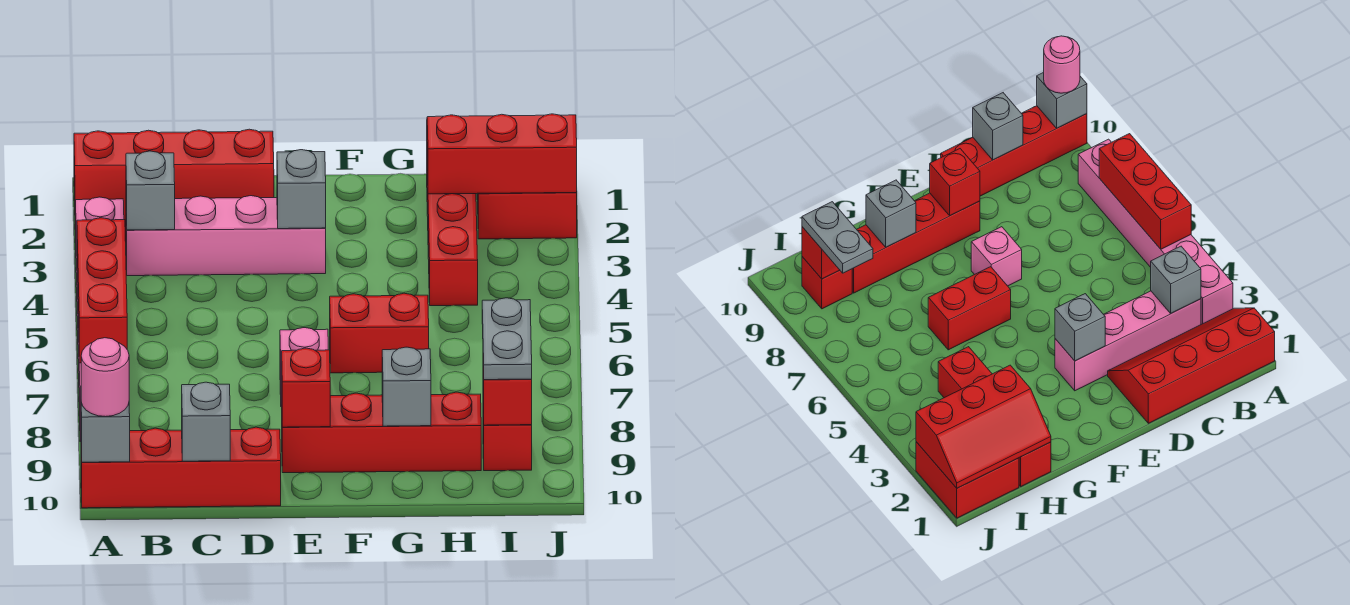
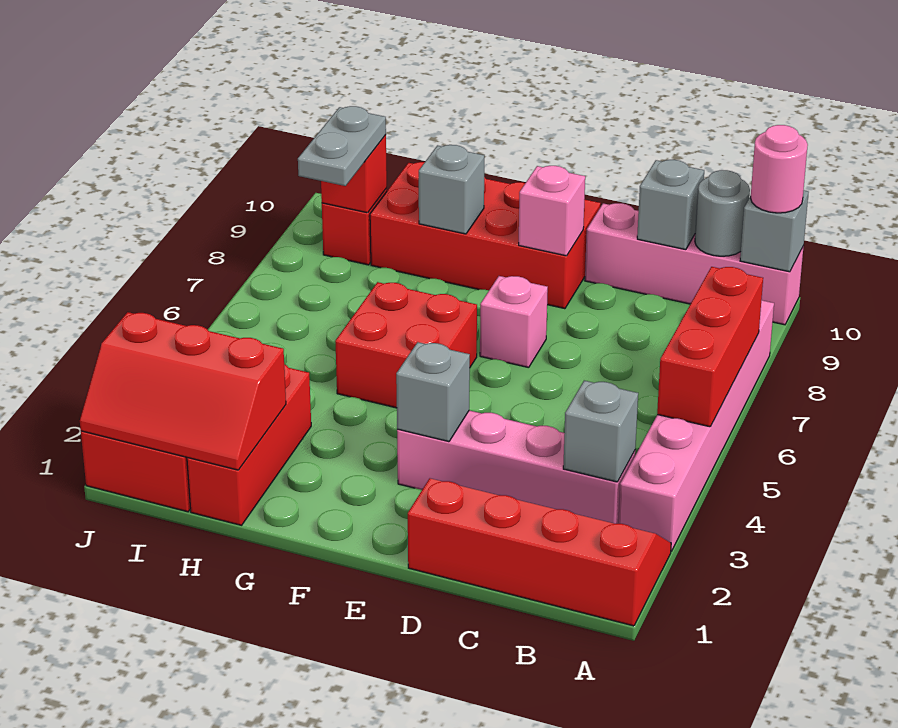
red brick A10:D10 level 1 -> pink brick A10:D10 level 1
none -> grey round brick B10 level 2
red brick E9:H9 level 1 -> red brick E9:H10 level 1
red brick E9 level 2 -> pink brick E9 level 2
red brick F6:G6 level 1 -> red brick F5:G6 level 1
red brick H1:H4 level 1 -> red brick H1:H3 level 1

